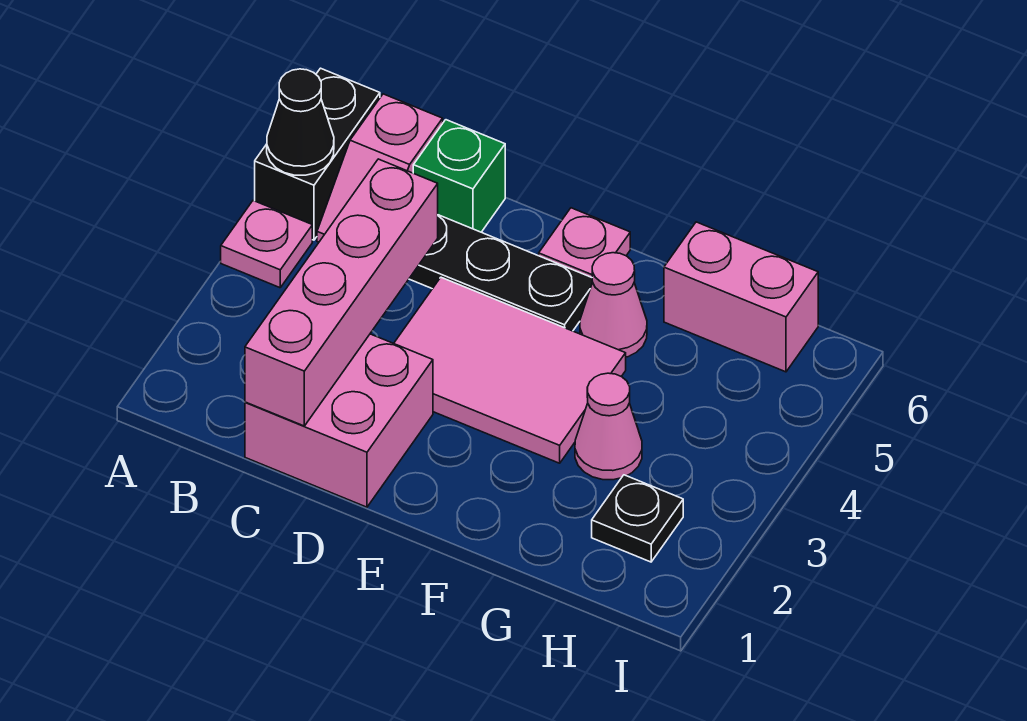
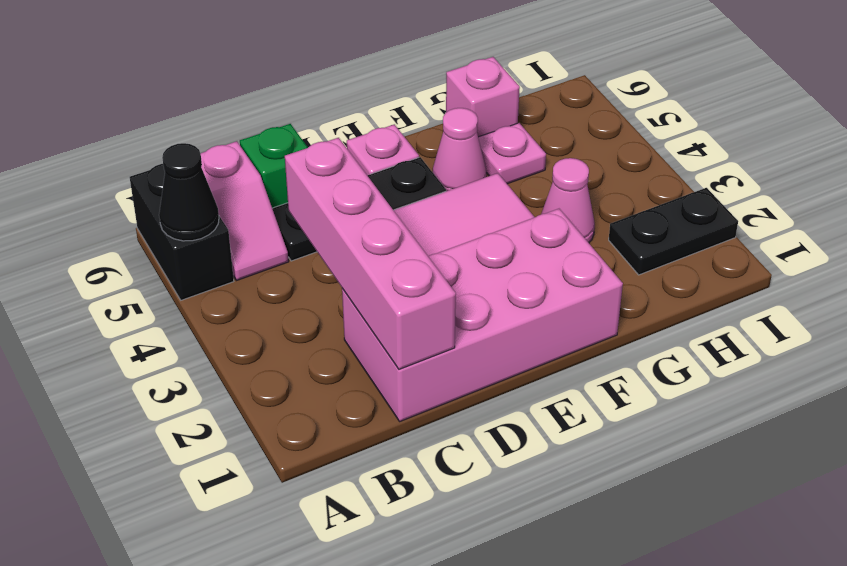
pink plate A4 level 1 -> pink plate G5 level 1
pink brick C1:D2 level 1 -> pink brick C1:F2 level 1
pink brick G6:H6 level 1 -> pink brick G6 level 1
black plate H2 level 1 -> black plate H2:I2 level 1

